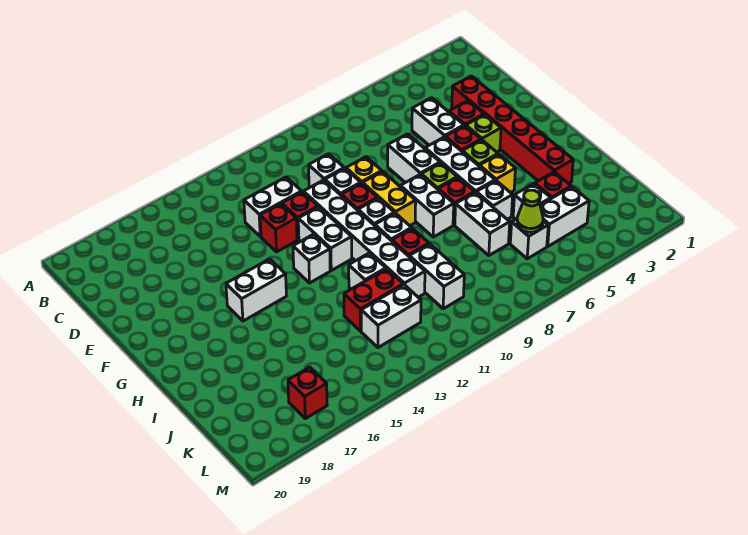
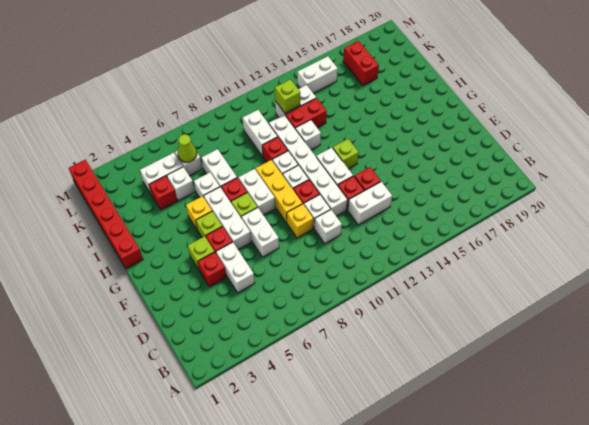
red brick D3:I3 level 1 -> red brick H1:M1 level 1
yellow brick F9:G9 level 1 -> yellow brick F9:H9 level 1
white brick G13 level 1 -> lime brick G13 level 1
white brick G15:G16 level 1 -> white brick L14:L15 level 1
none -> lime brick K12 level 2
red brick L17 level 1 -> red brick K17:L17 level 1

